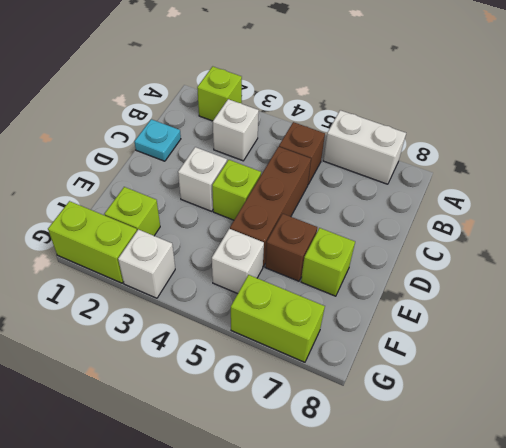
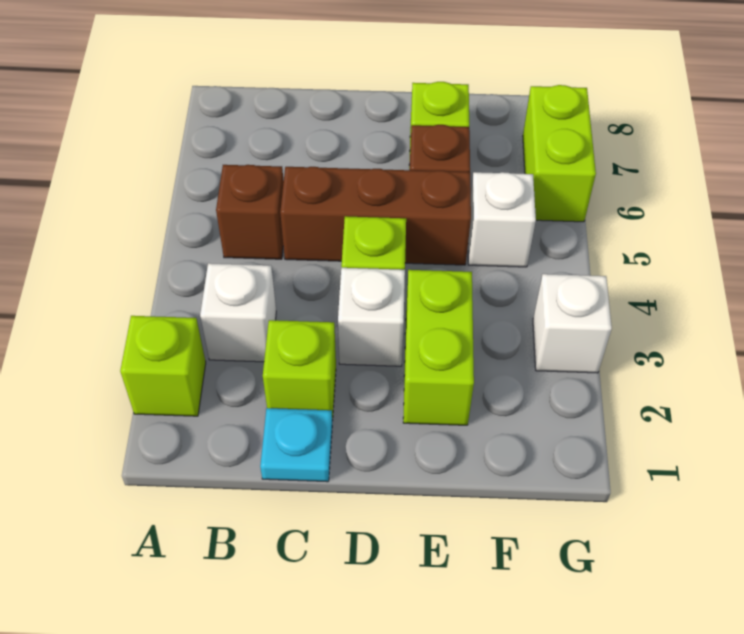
white brick A6:A7 level 1 -> none
lime brick F2 level 1 -> lime brick C2 level 1
lime brick G1:G2 level 1 -> lime brick E2:E3 level 1

